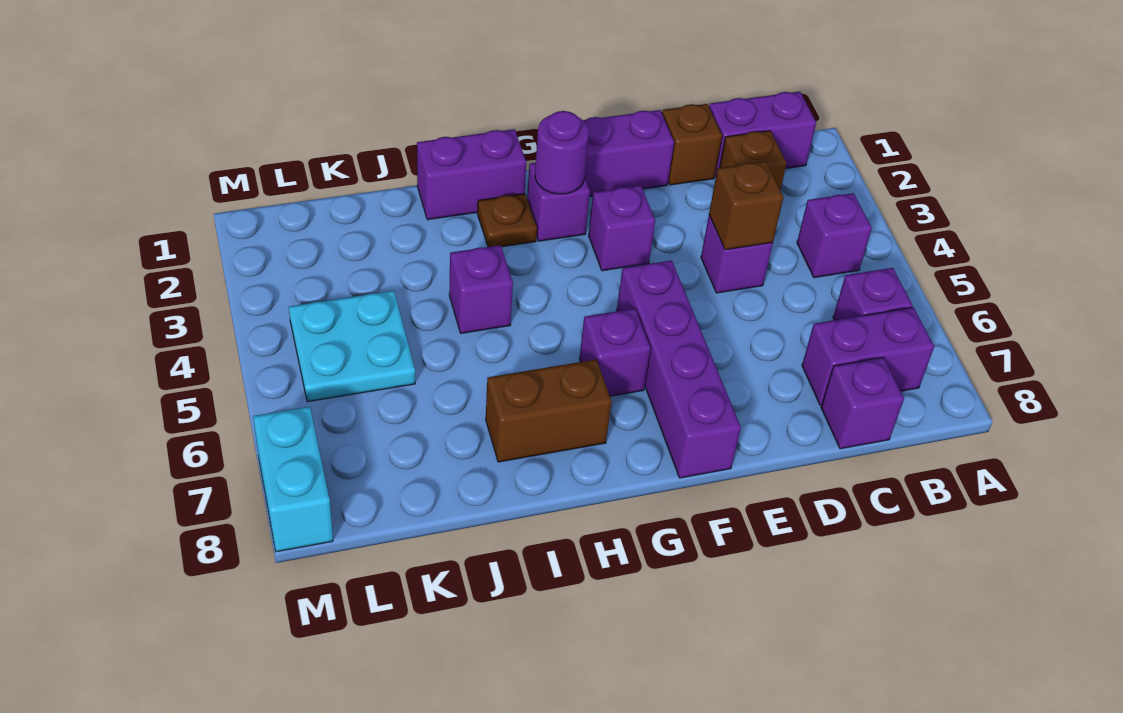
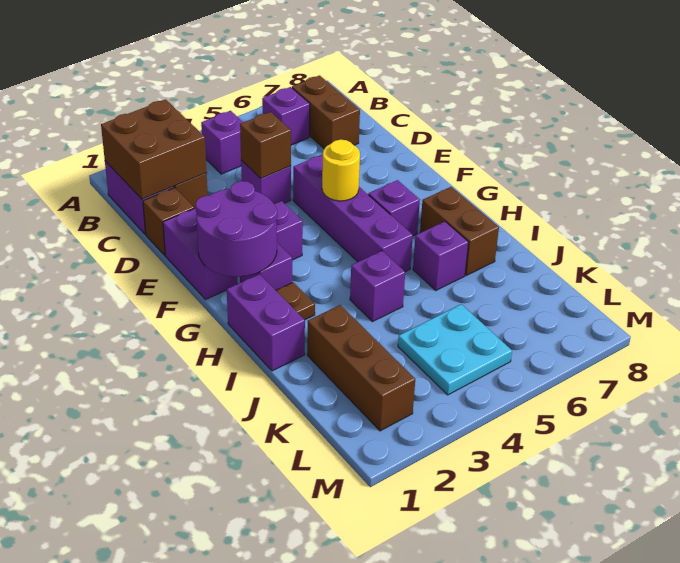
none -> brown brick B1:C2 level 2
purple brick B7:C7 level 1 -> brown brick B7:C7 level 1
purple brick C8 level 1 -> purple brick I6 level 1
purple brick F5:F8 level 1 -> purple brick E5:H5 level 1
none -> yellow round brick F5 level 2
purple round brick G2 level 2 -> purple round brick F1:G2 level 2
none -> brown brick J2:L2 level 1
cyan brick M7:M8 level 1 -> none

